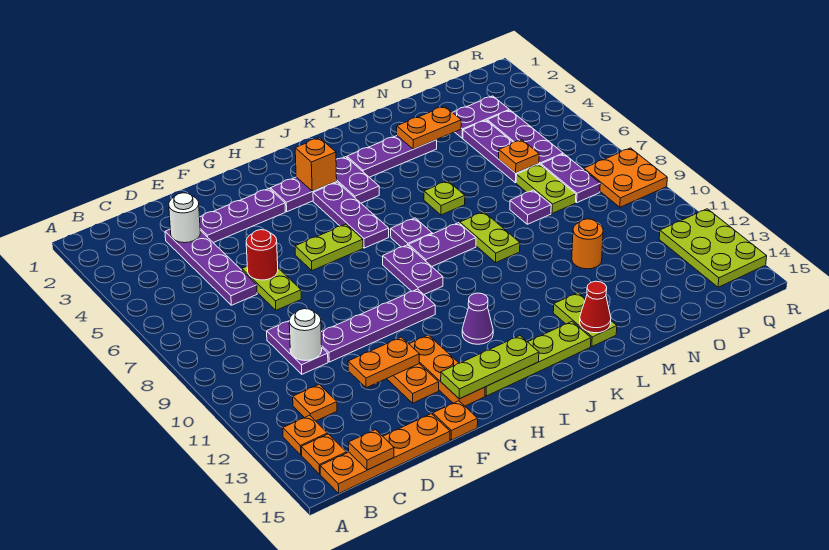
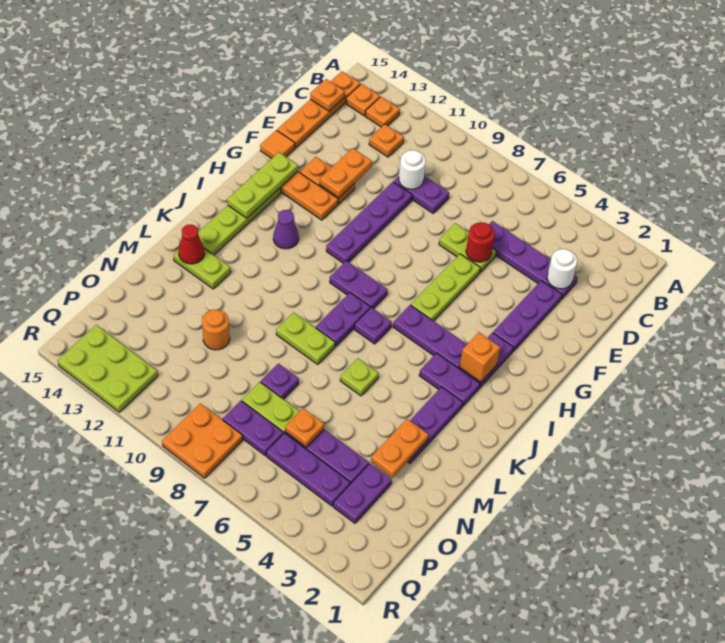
orange plate F15 level 1 -> orange tile F15 level 1
lime plate G6:H6 level 1 -> lime plate F6:H6 level 1

